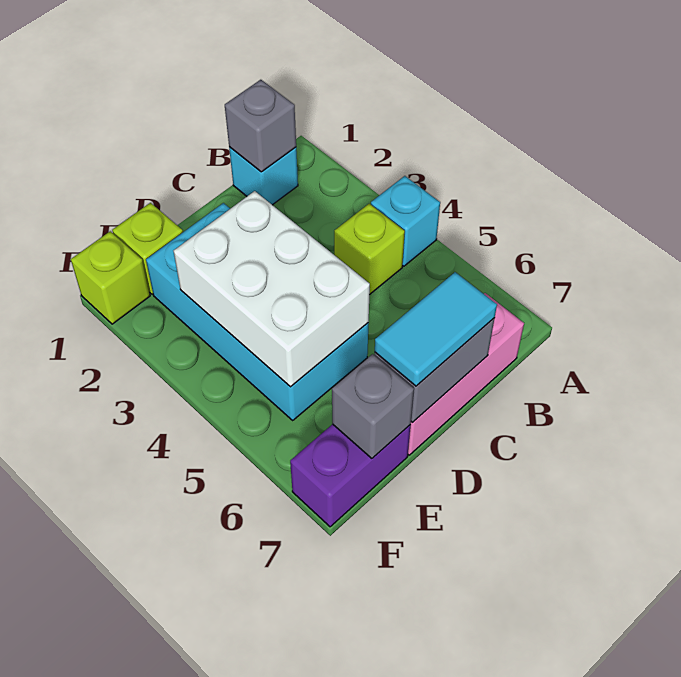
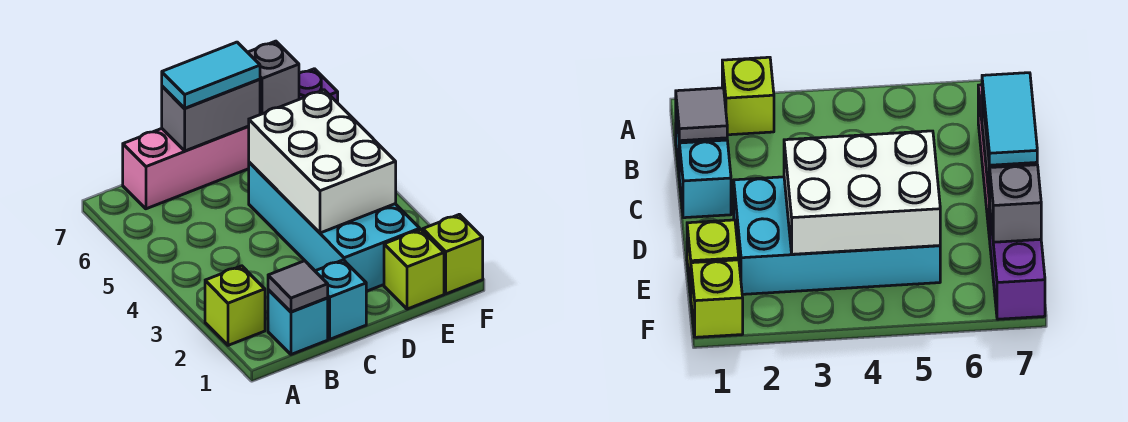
cyan brick A4 level 1 -> cyan brick C1 level 1
grey brick B1 level 2 -> grey tile B1 level 2
lime brick B4 level 1 -> lime brick A2 level 1

